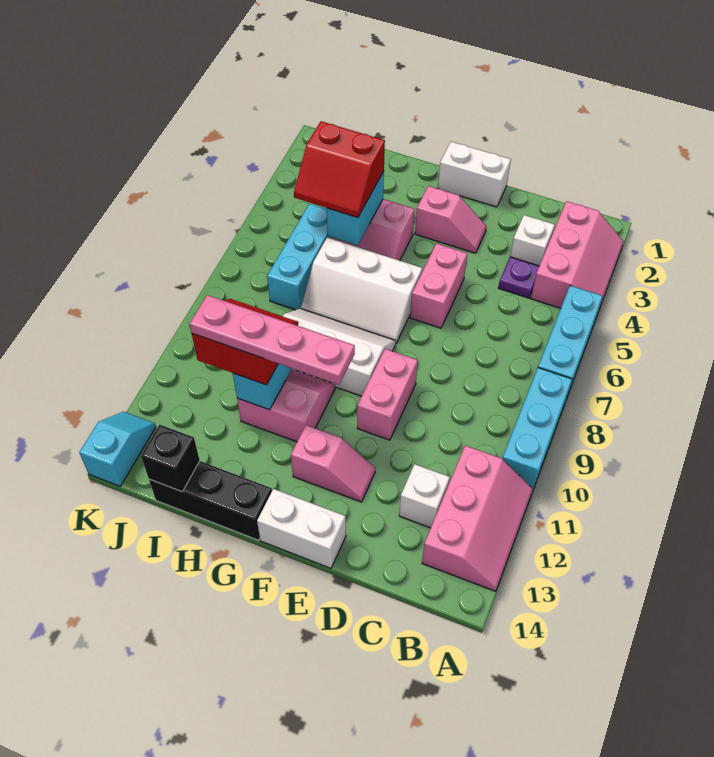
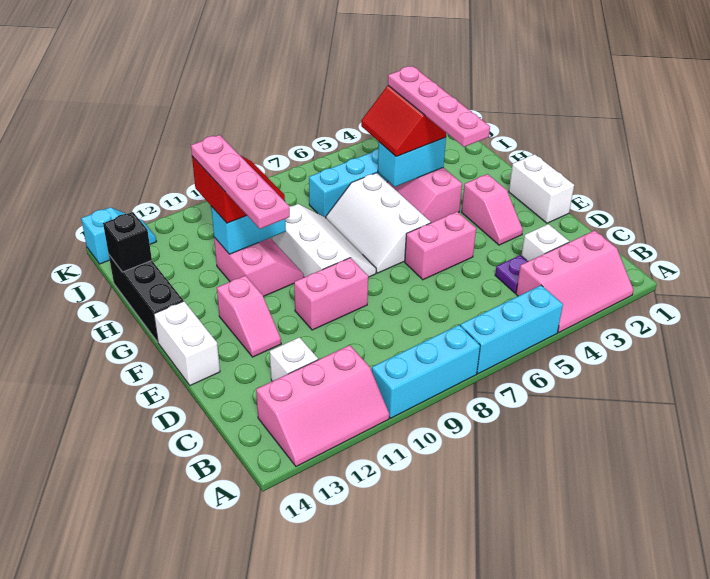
none -> pink plate F4:I4 level 4

